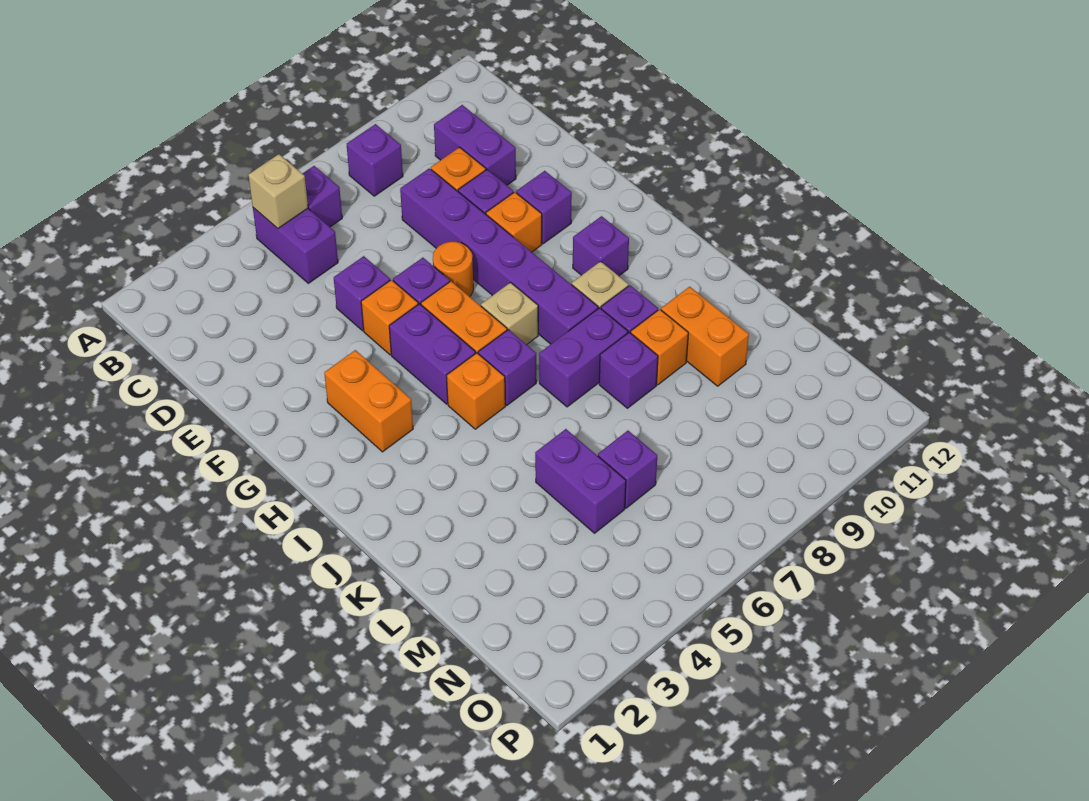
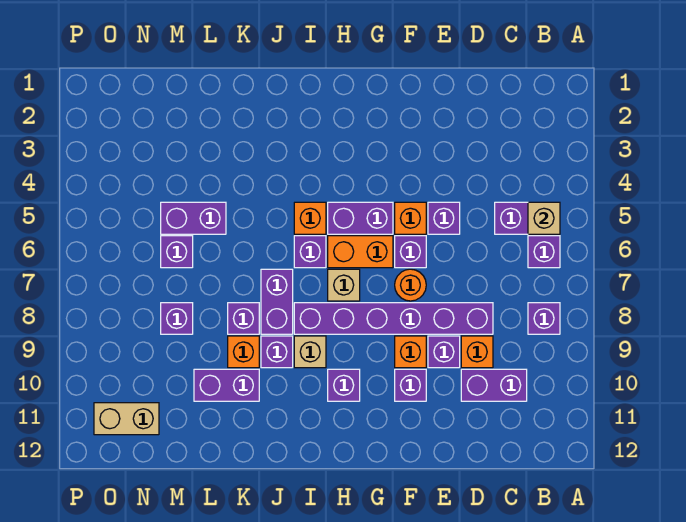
orange brick G3:H3 level 1 -> none
orange brick K10:L10 level 1 -> purple brick K10:L10 level 1
none -> purple brick M8 level 1
none -> tan brick N11:O11 level 1

